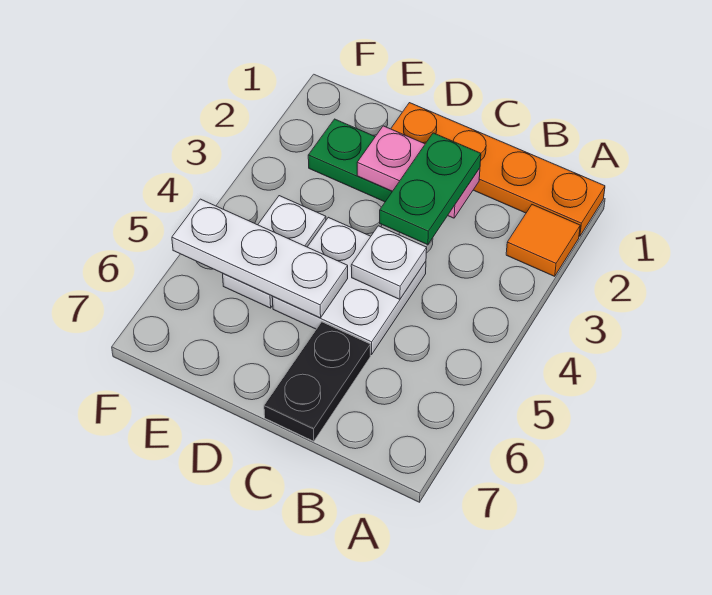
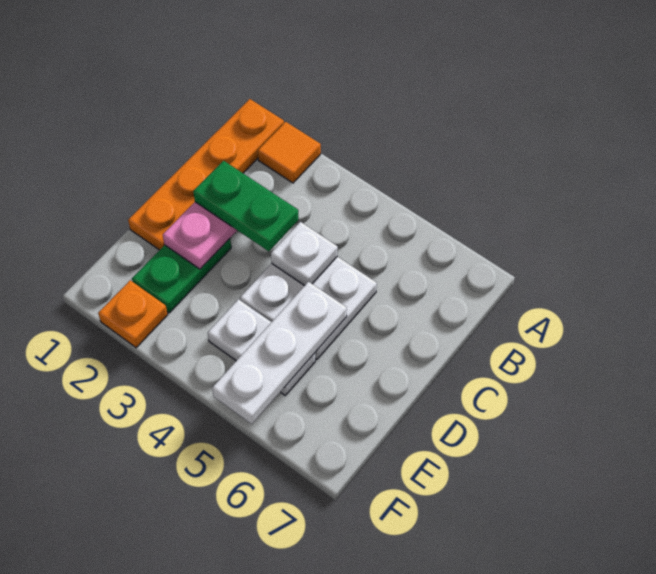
black plate C6:C7 level 1 -> none
none -> orange plate F2 level 1

